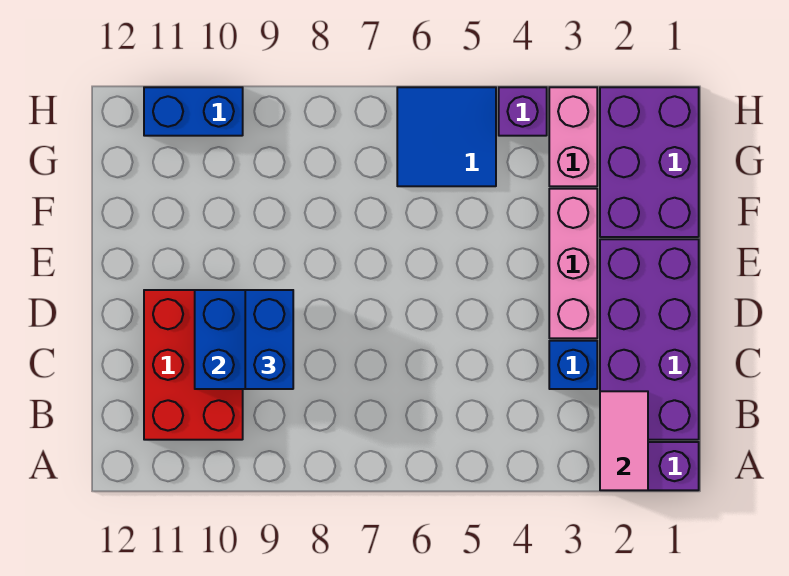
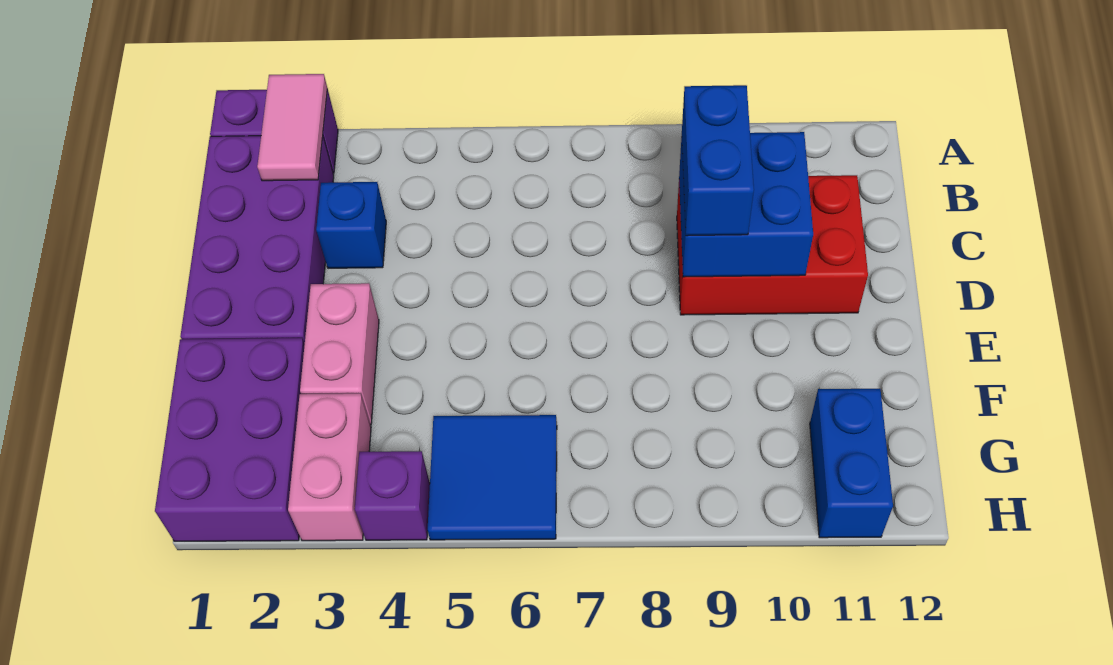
red brick B10:D11 level 1 -> red brick C9:D11 level 1
pink brick D3:F3 level 1 -> pink brick E3:F3 level 1
blue brick H10:H11 level 1 -> blue brick G11:H11 level 1

